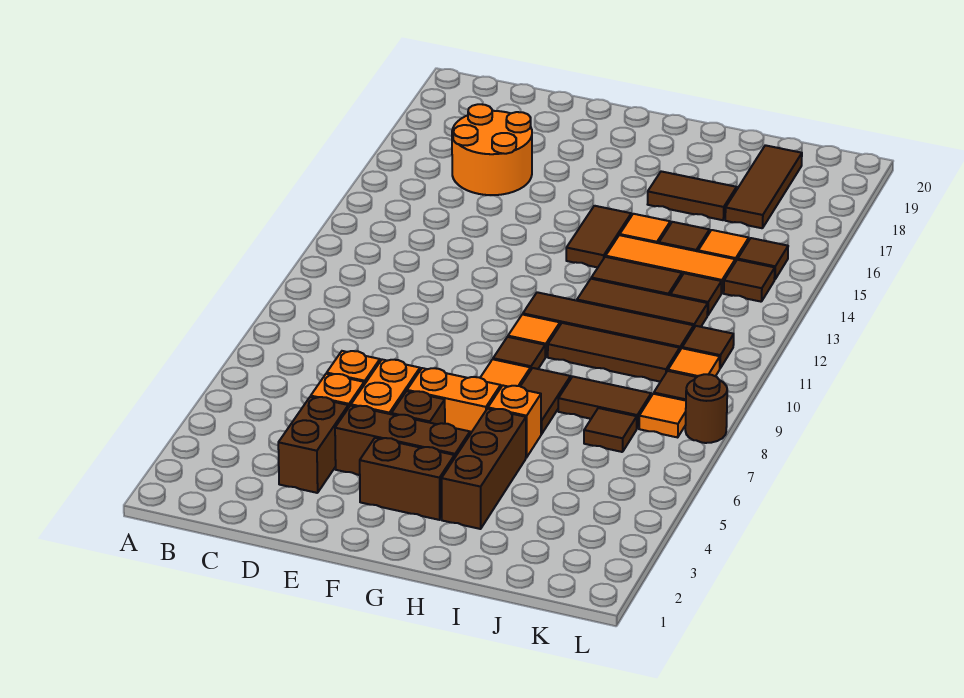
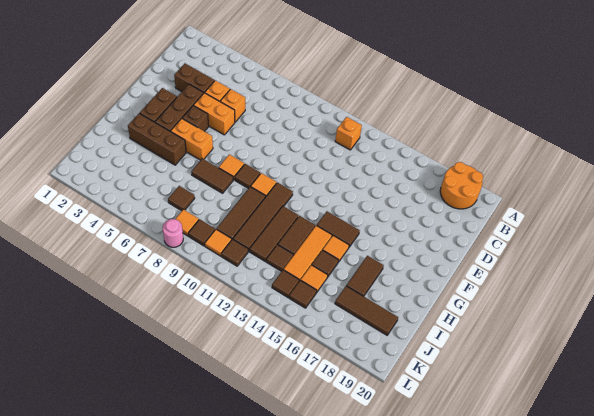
orange round brick C16:D17 level 1 -> orange round brick A18:B19 level 1
orange brick F6:G6 level 1 -> orange brick G5:G6 level 1
orange brick H6 level 1 -> orange brick B12 level 1
brown tile I8:J8 level 1 -> none
brown round brick L8 level 1 -> pink round brick L8 level 1

